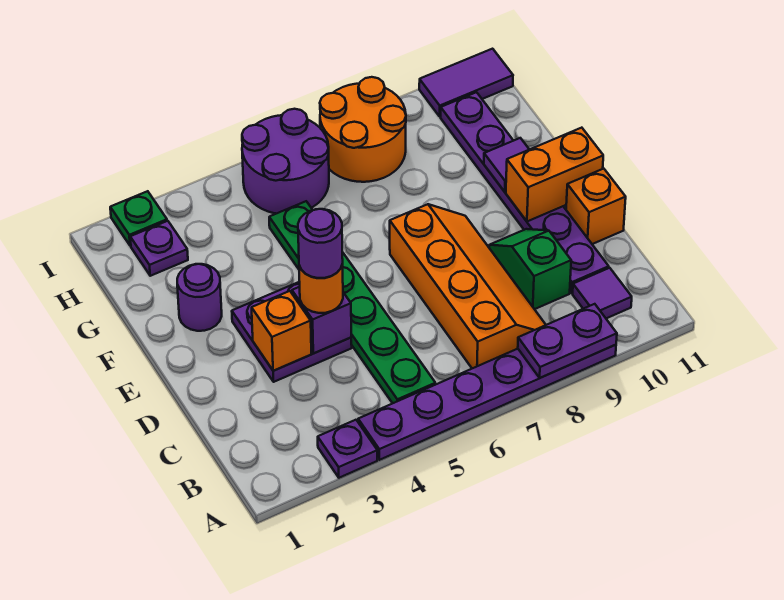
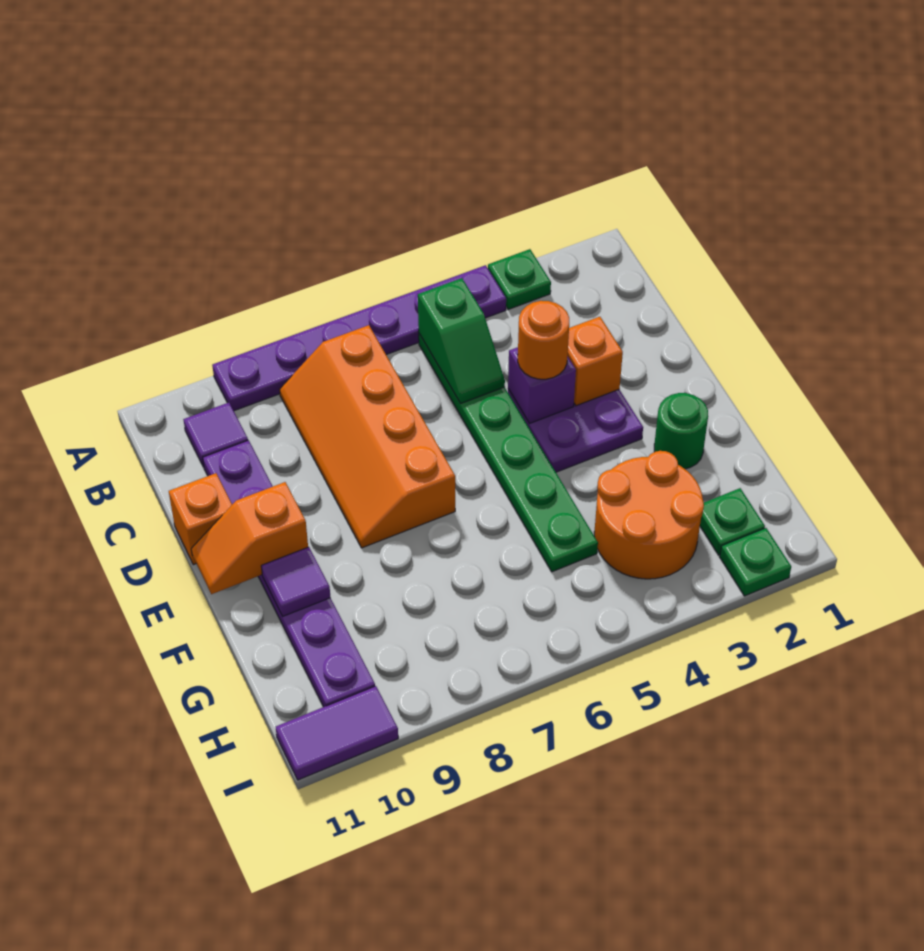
purple plate A3 level 1 -> green plate A3 level 1
purple plate A8:A9 level 2 -> none
green slope C9:D9 level 1 top C -> green slope B5:C5 level 2 top B
purple round brick D4 level 4 -> none
orange brick E10:E11 level 2 -> orange slope E10:E11 level 2 top 10
purple round brick F2 level 1 -> green round brick F2 level 1
purple plate H2 level 1 -> green plate H2 level 1
purple round brick H5:I6 level 1 -> none
orange round brick H7:I8 level 1 -> orange round brick G3:H4 level 1

